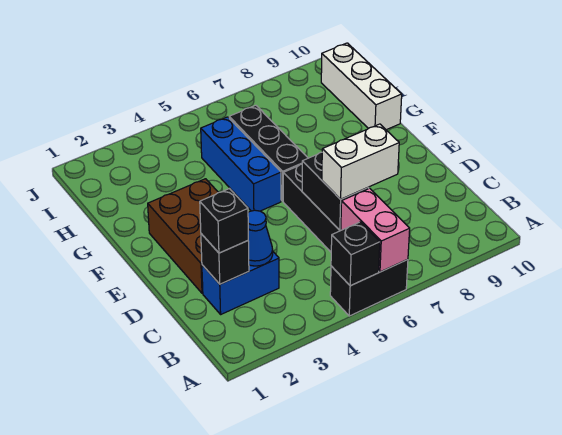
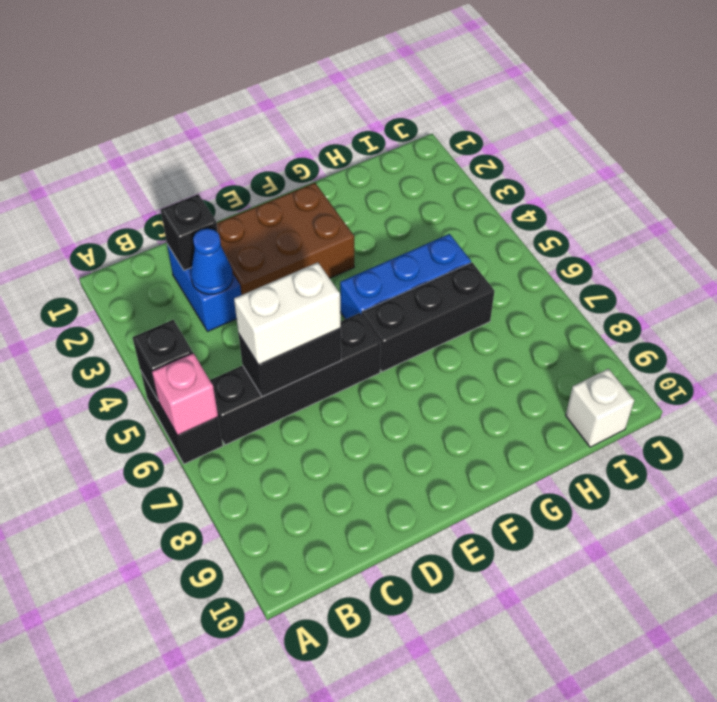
pink brick A6:B6 level 2 -> pink brick A6 level 2
black brick C2 level 3 -> none
white brick C6:C7 level 3 -> white brick C6:D6 level 3
white brick G10:I10 level 1 -> white brick I10 level 1

